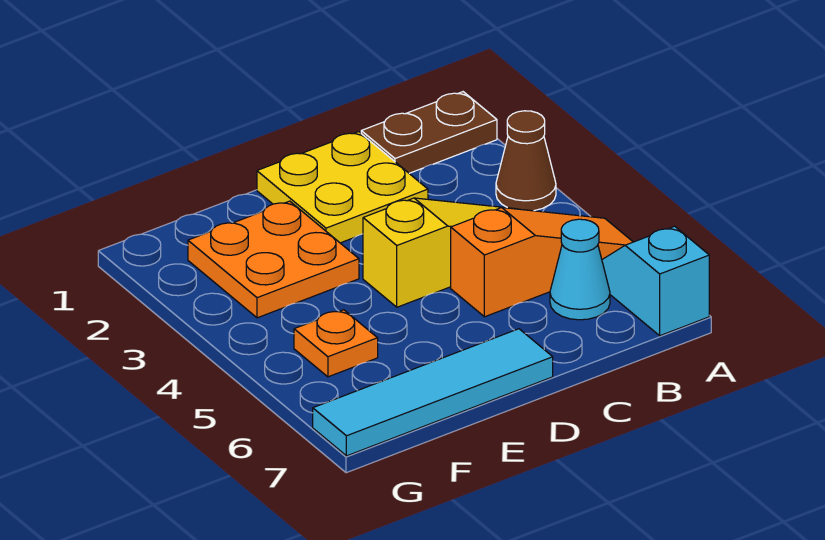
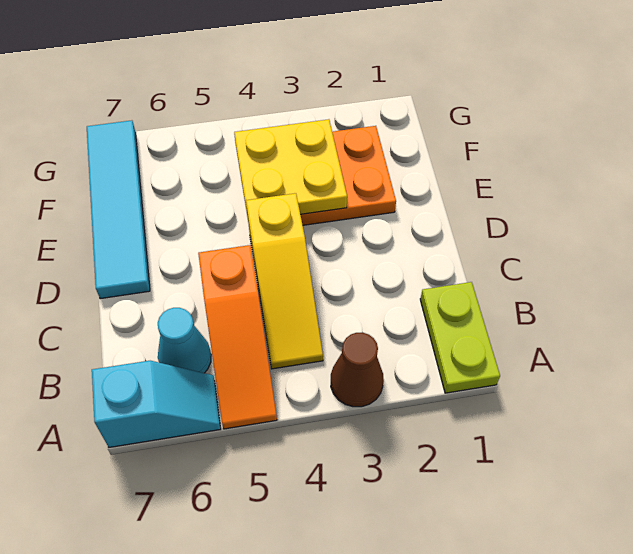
brown plate A1:B1 level 1 -> lime plate A1:B1 level 1
yellow plate C1:D2 level 1 -> yellow plate E3:F4 level 2
orange plate F5 level 1 -> none

